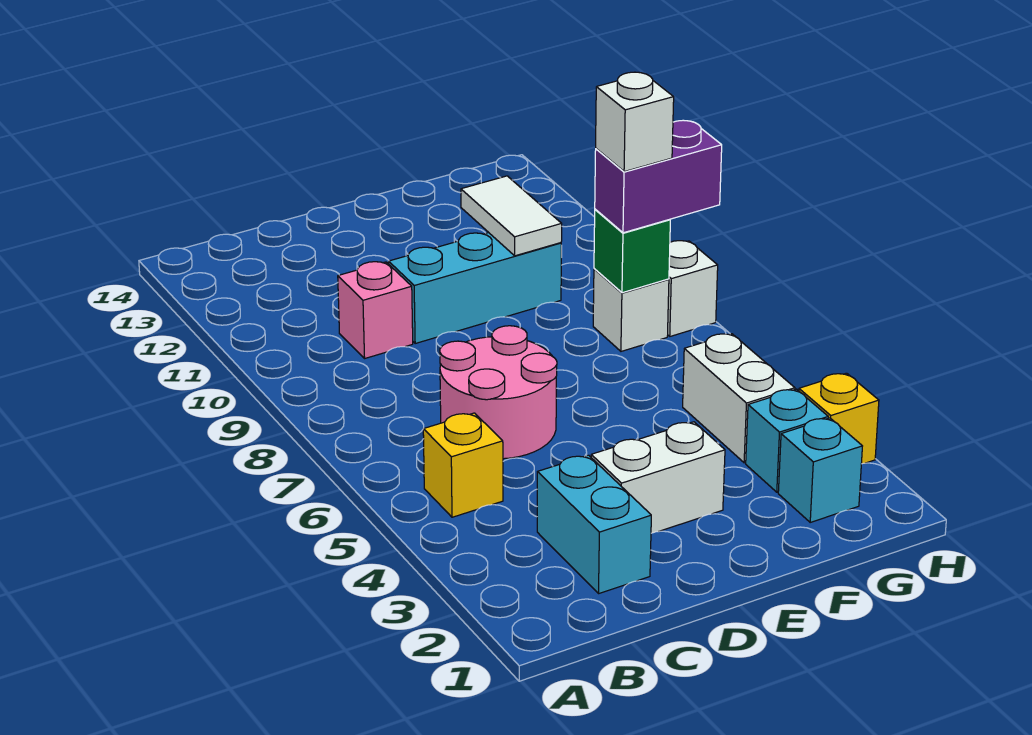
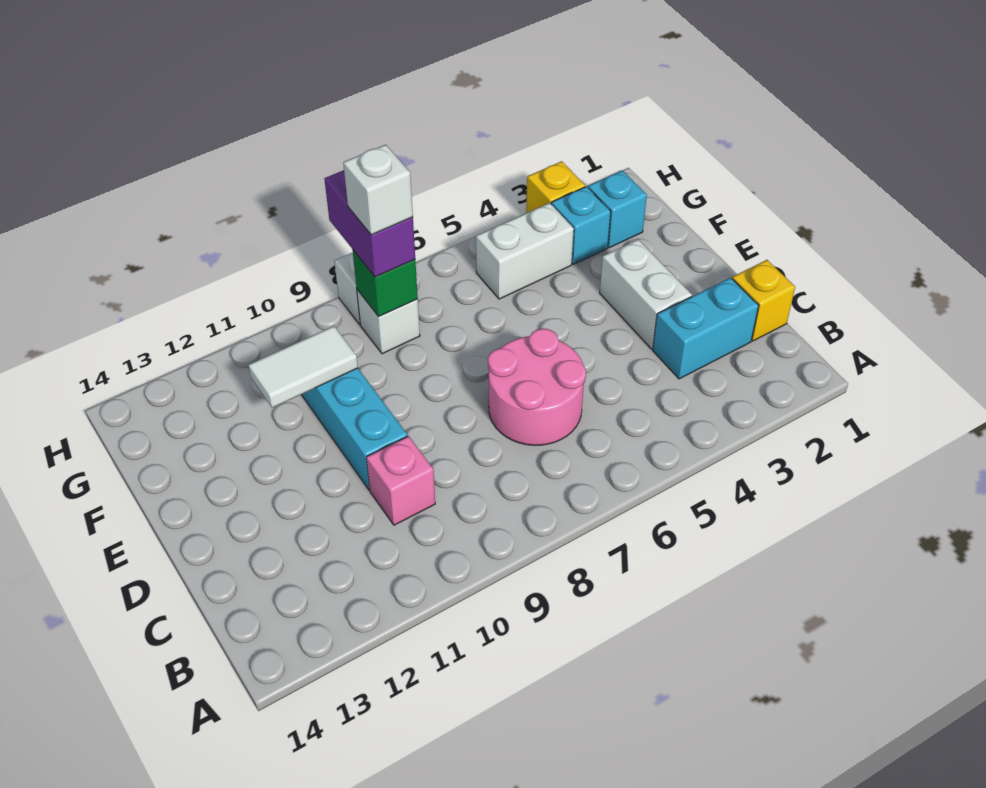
yellow brick B5 level 1 -> yellow brick C1 level 1

